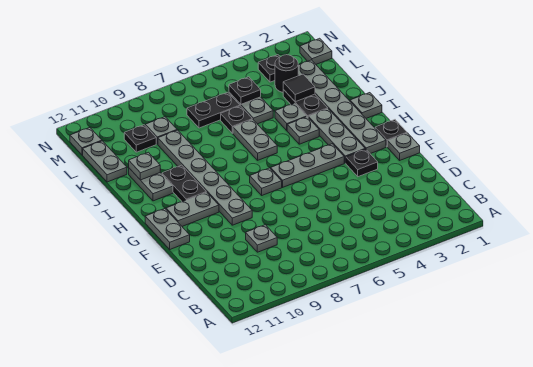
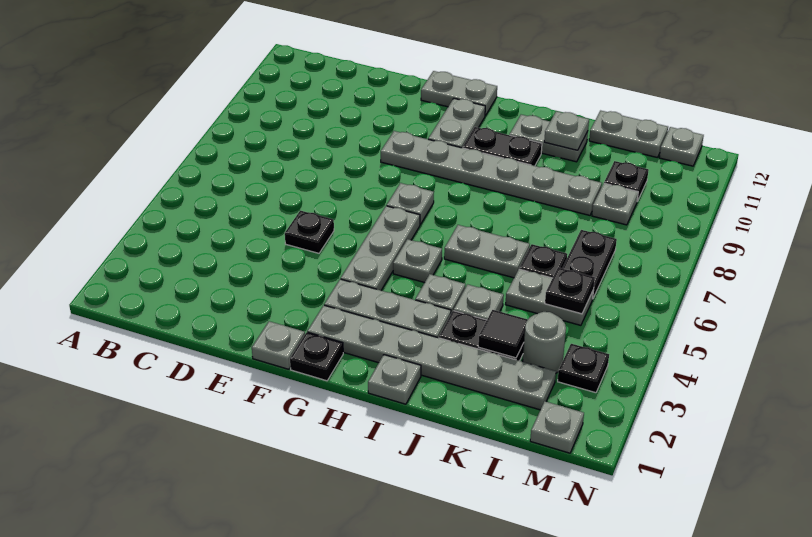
grey plate D9 level 1 -> grey plate H5 level 1
black plate F3 level 1 -> black plate E5 level 1
black round brick L3 level 1 -> grey round brick L3 level 1

